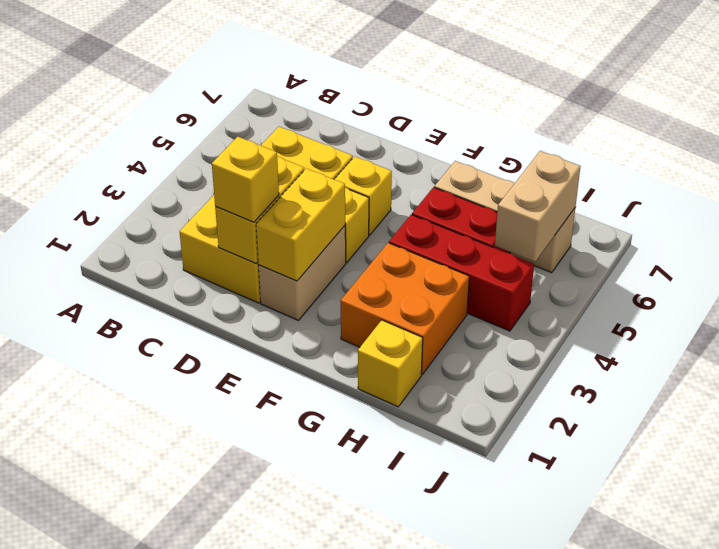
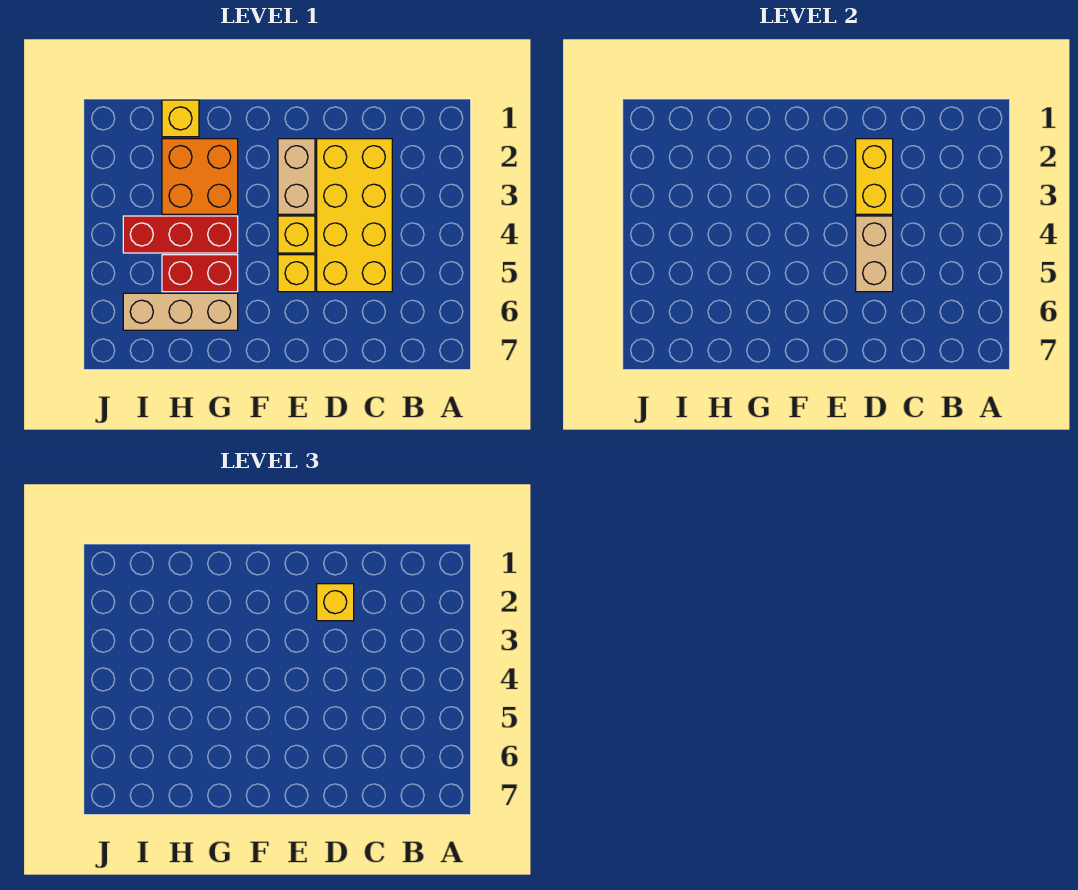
yellow brick E2:E3 level 2 -> none
tan brick I5:I6 level 2 -> tan brick D4:D5 level 2

